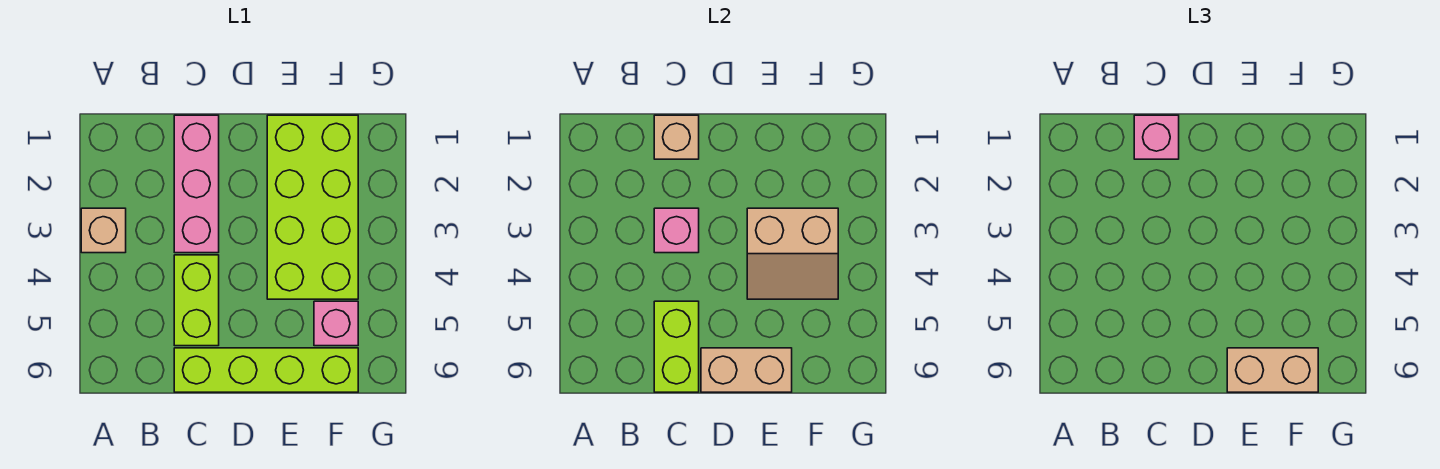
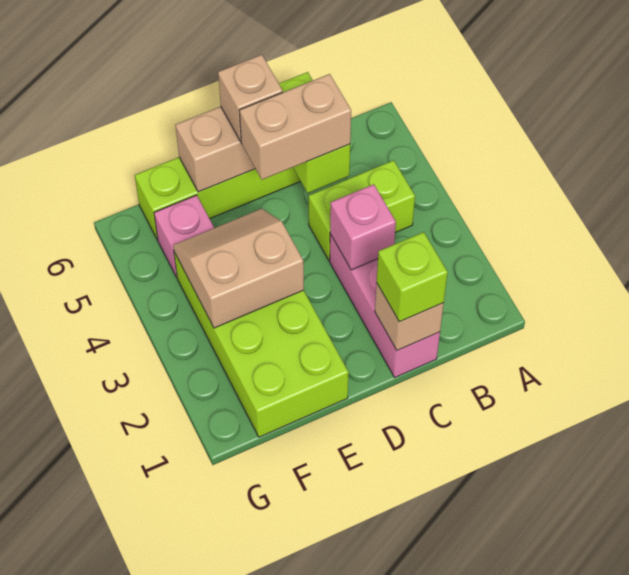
tan brick A3 level 1 -> tan brick D6 level 3
pink brick C1 level 3 -> lime brick C1 level 3
lime brick C4:C5 level 1 -> lime brick B4:C4 level 1
tan brick E6:F6 level 3 -> tan brick C5:D5 level 3

